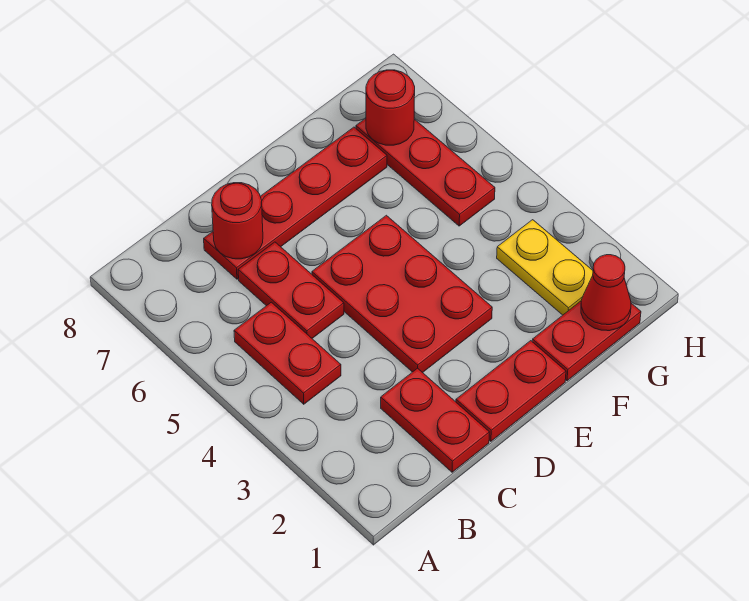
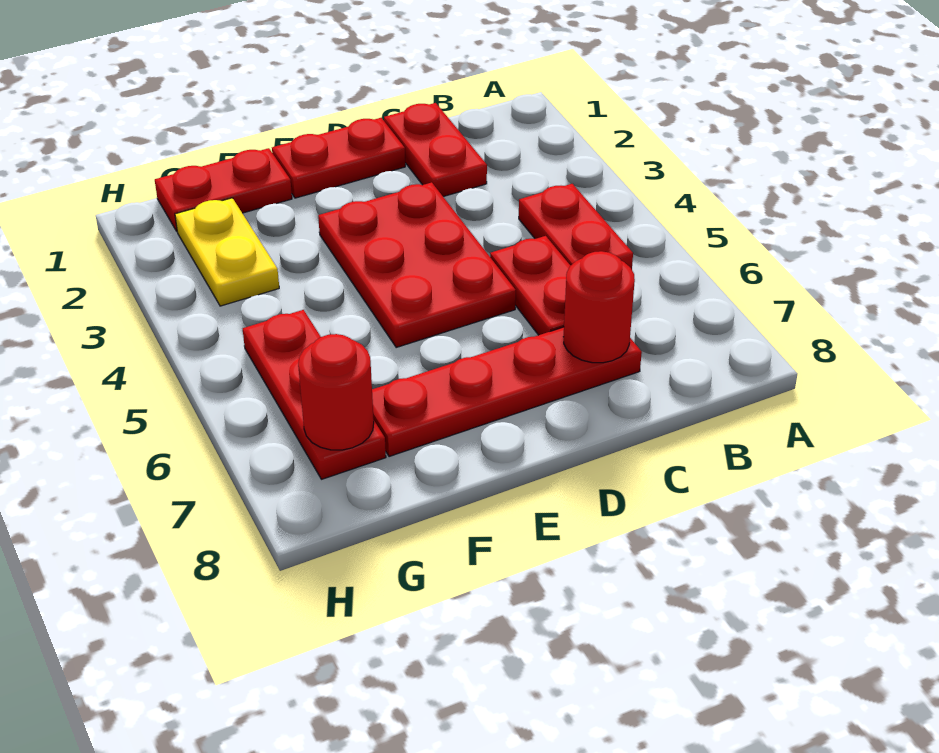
red cone G1 level 2 -> none

